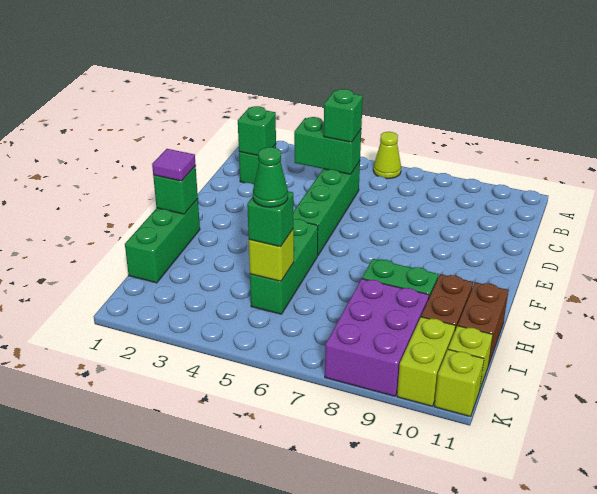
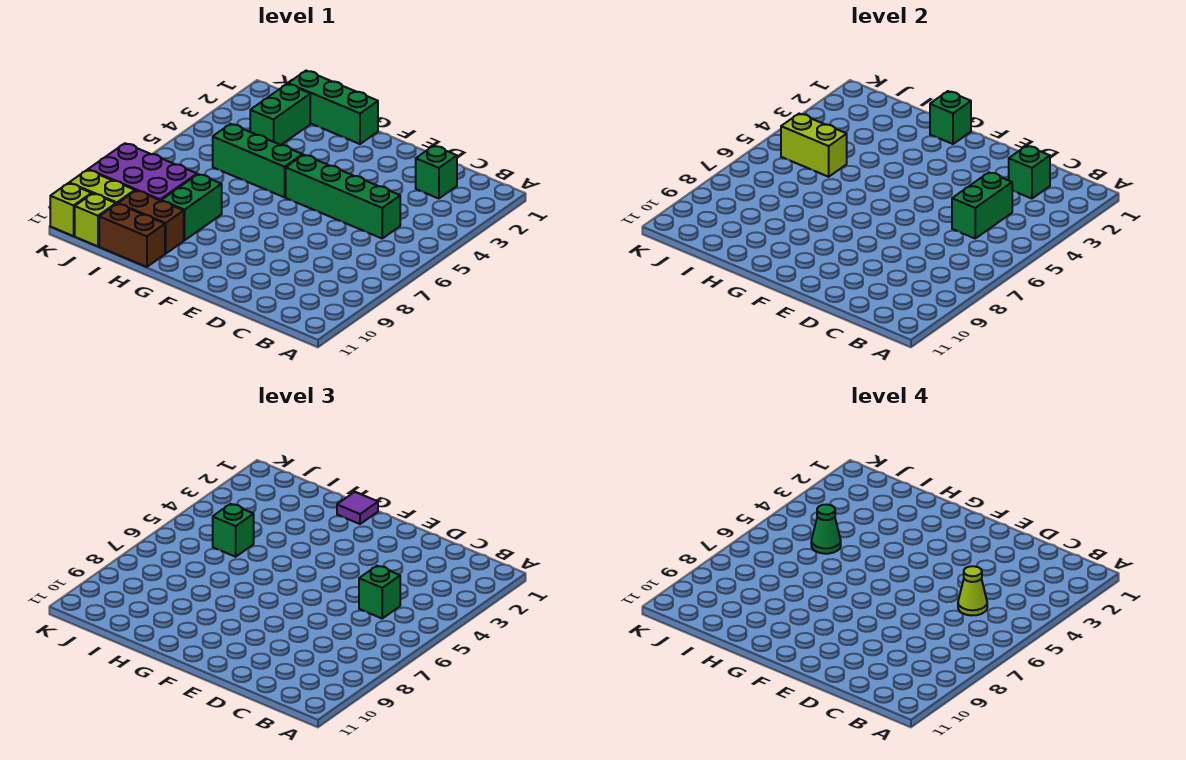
lime cone A6 level 1 -> lime cone C5 level 4
none -> green brick I2:I3 level 1
lime brick I5 level 2 -> lime brick I5:J5 level 2

